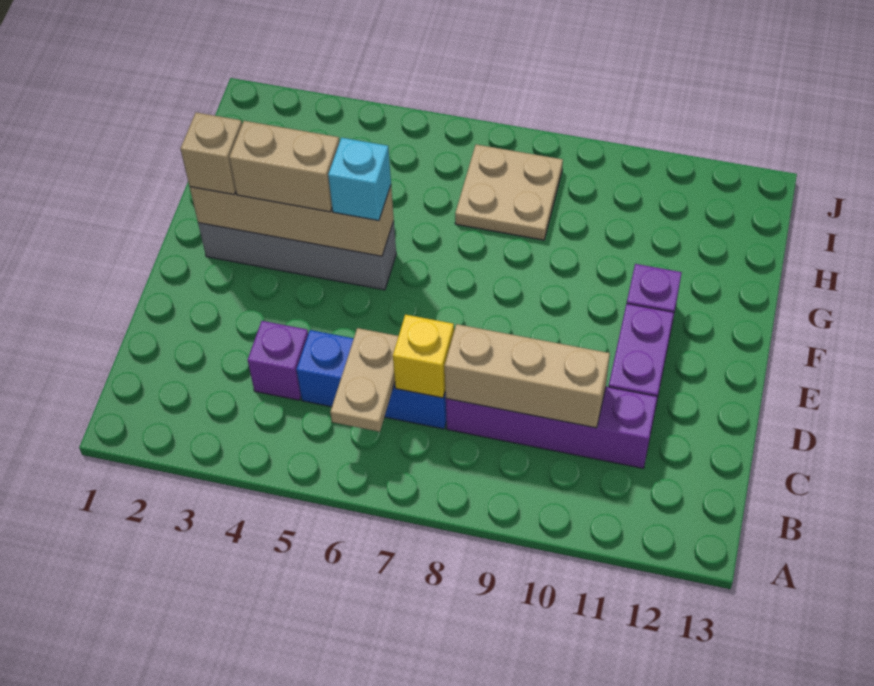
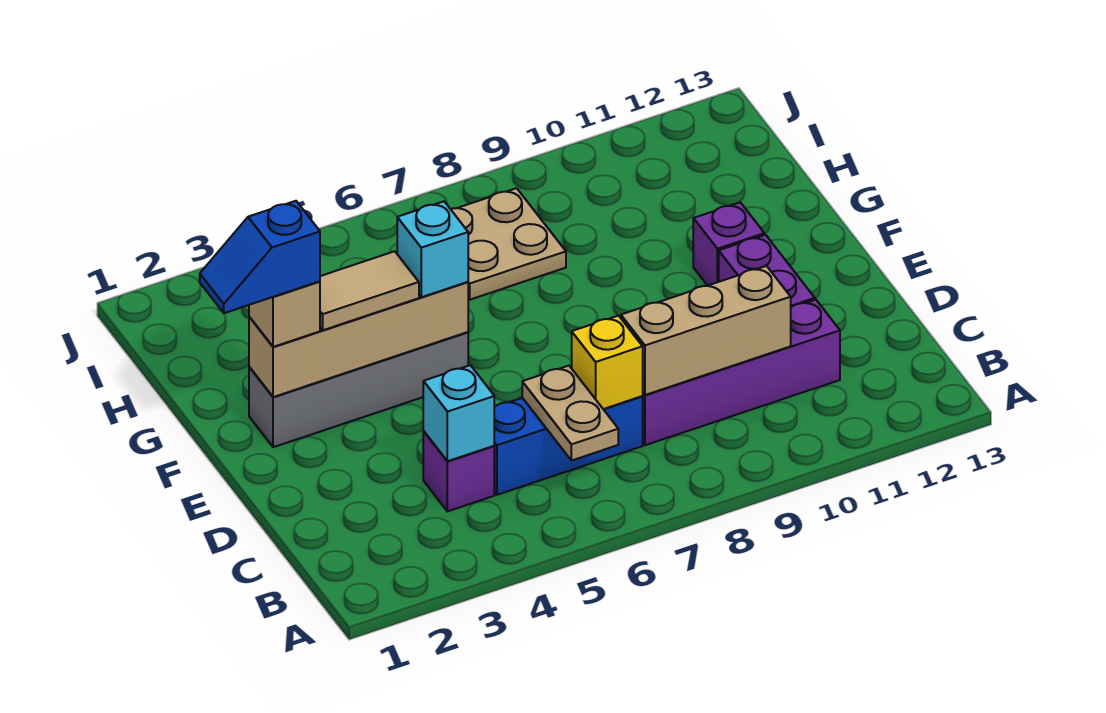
none -> cyan brick C4 level 2
none -> blue slope F1:F2 level 4 top 2
tan brick F3:F4 level 3 -> tan tile F3:F4 level 3

